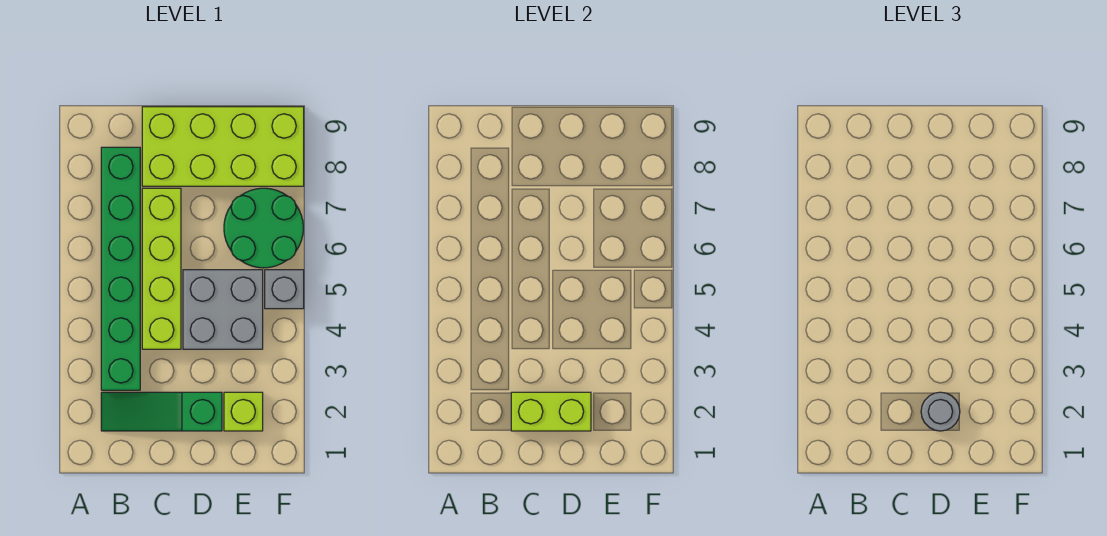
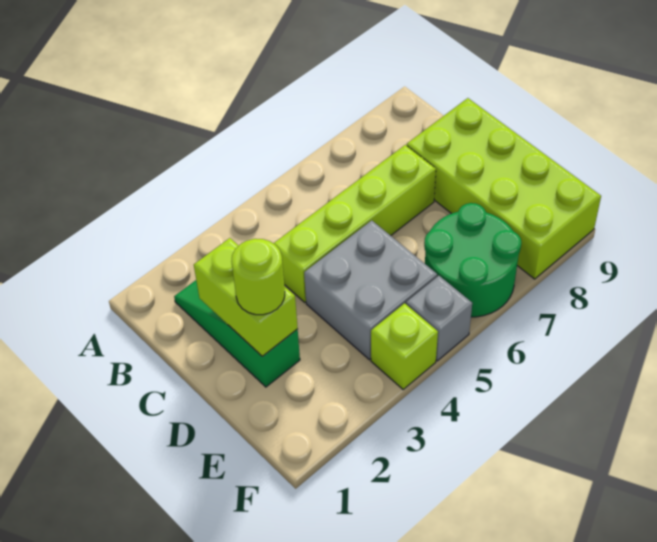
green brick B3:B8 level 1 -> none
grey round brick D2 level 3 -> lime round brick D2 level 3
lime brick E2 level 1 -> lime brick F4 level 1

